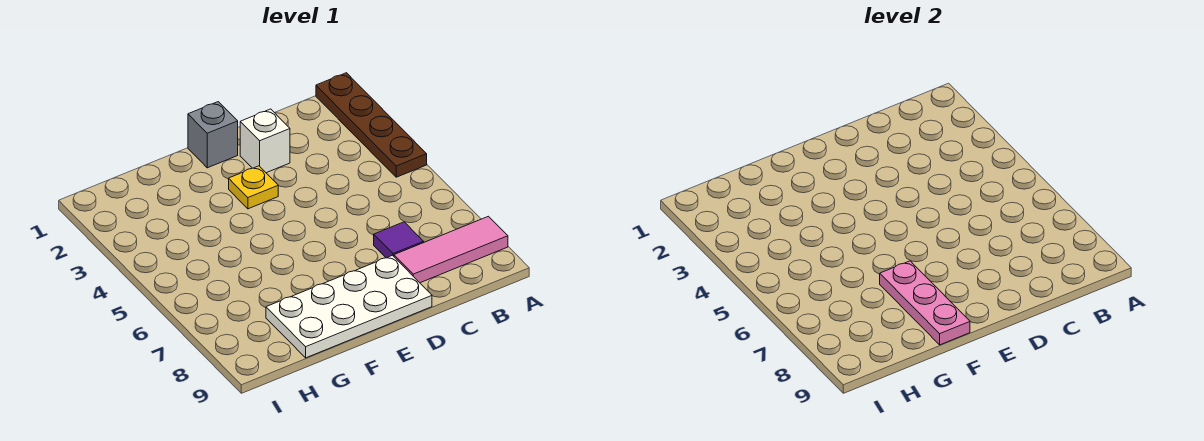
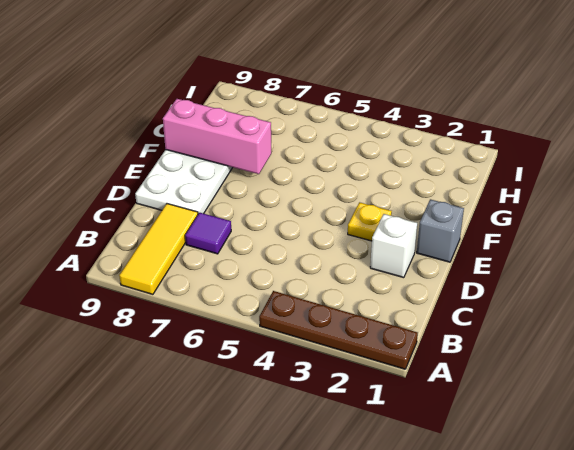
pink tile A8:C8 level 1 -> yellow tile A8:C8 level 1
pink plate F7:F9 level 2 -> pink brick F7:F9 level 2

